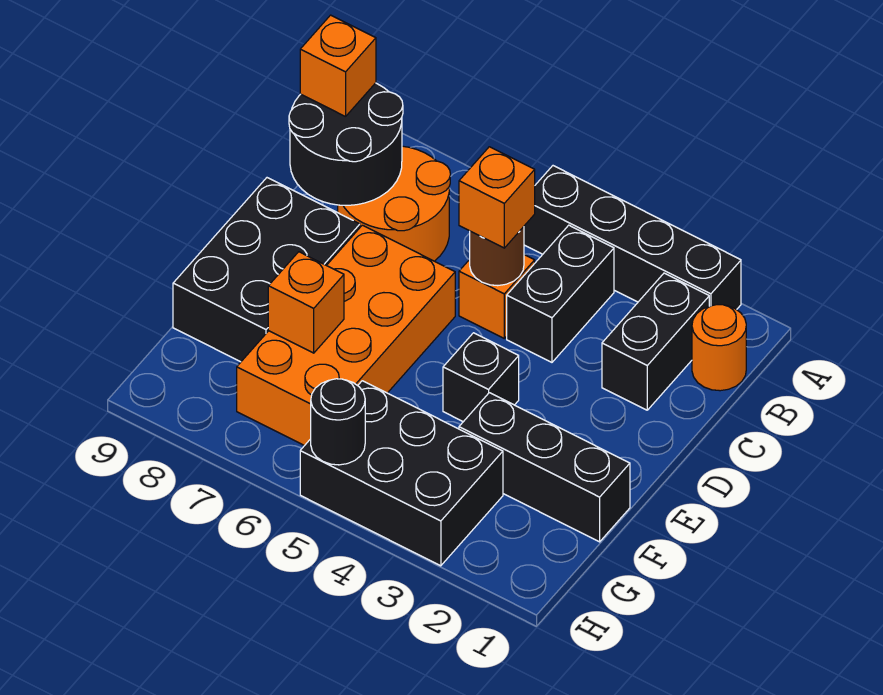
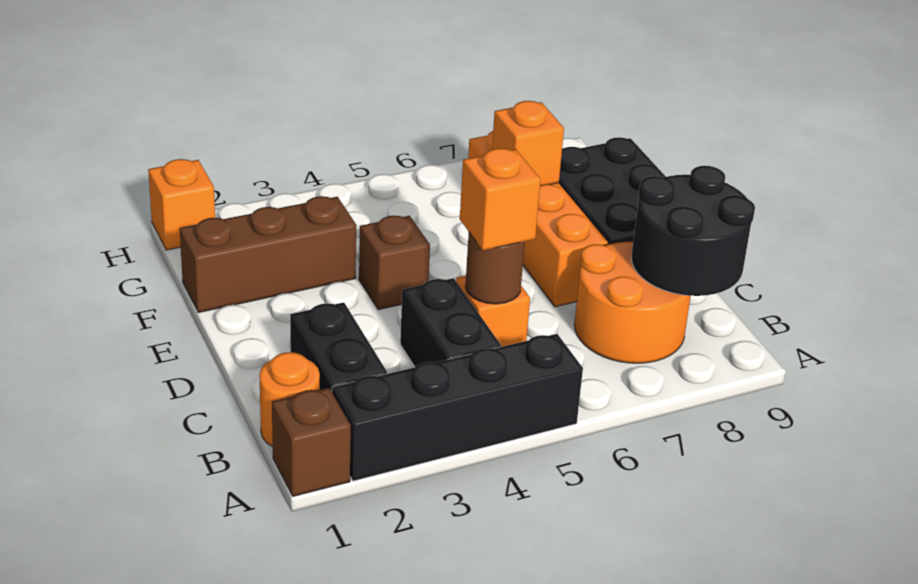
none -> brown brick A1 level 1
orange brick B9 level 3 -> orange brick H1 level 1
orange brick D6:G7 level 1 -> orange brick D7:G7 level 1
black brick E4 level 1 -> brown brick E4 level 1
black brick F1:F3 level 1 -> brown brick F1:F3 level 1
black brick G3:H5 level 1 -> none
black round brick H5 level 2 -> none

